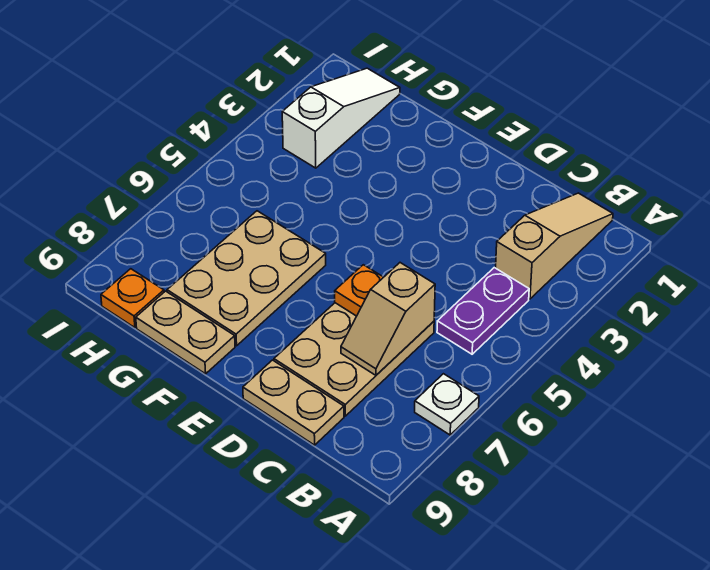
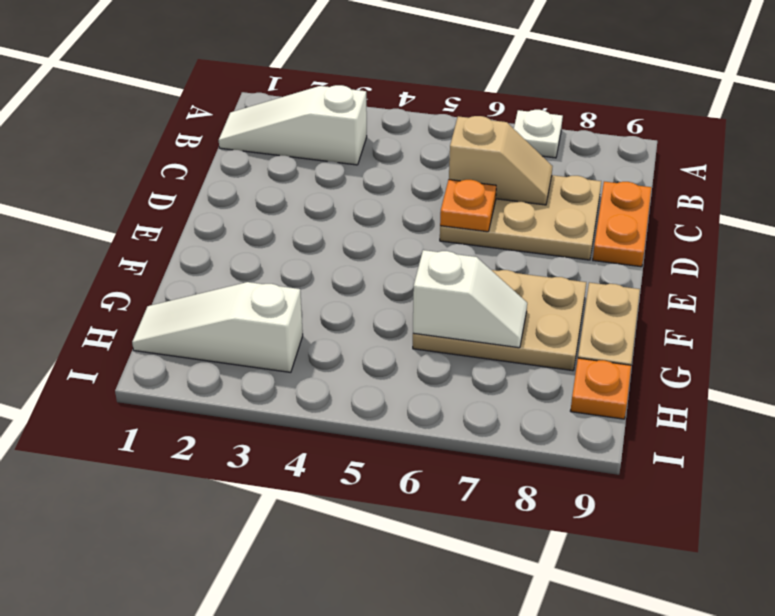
tan slope B1:B3 level 1 top 3 -> white slope B1:B3 level 1 top 3
purple plate B4:B5 level 1 -> none
tan plate C9:D9 level 1 -> orange plate C9:D9 level 1
none -> white slope G6:G7 level 2 top 6

